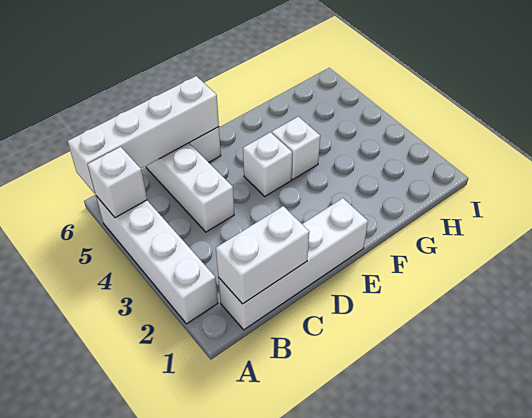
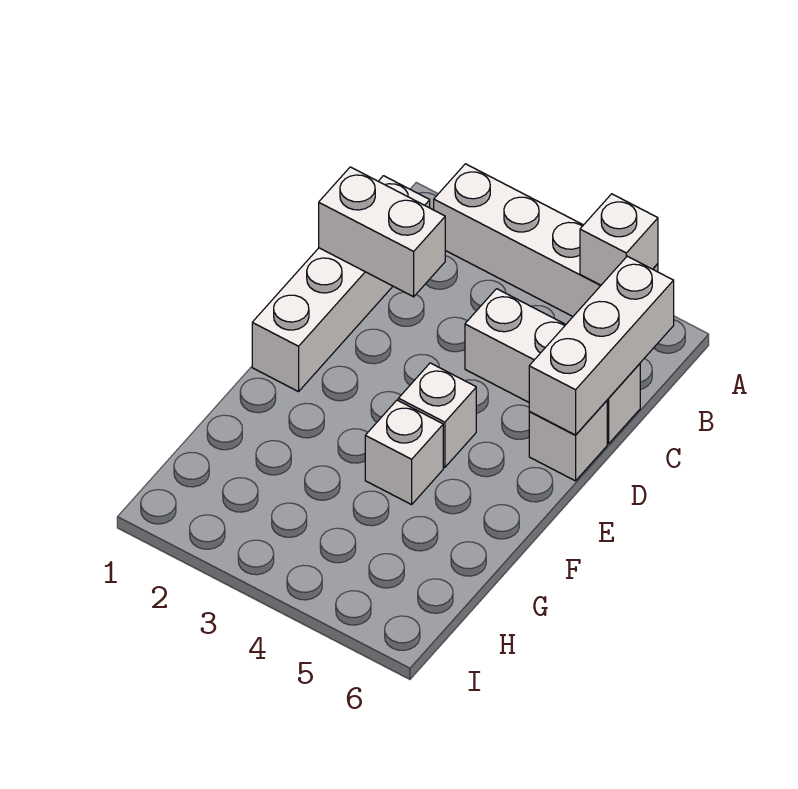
white brick A6:D6 level 2 -> white brick B6:D6 level 2
white brick B1:C1 level 2 -> white brick C1:C2 level 2

